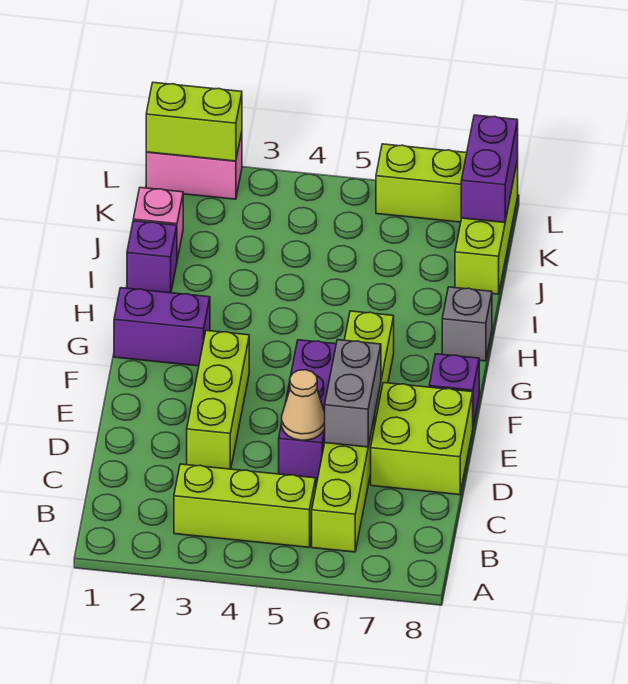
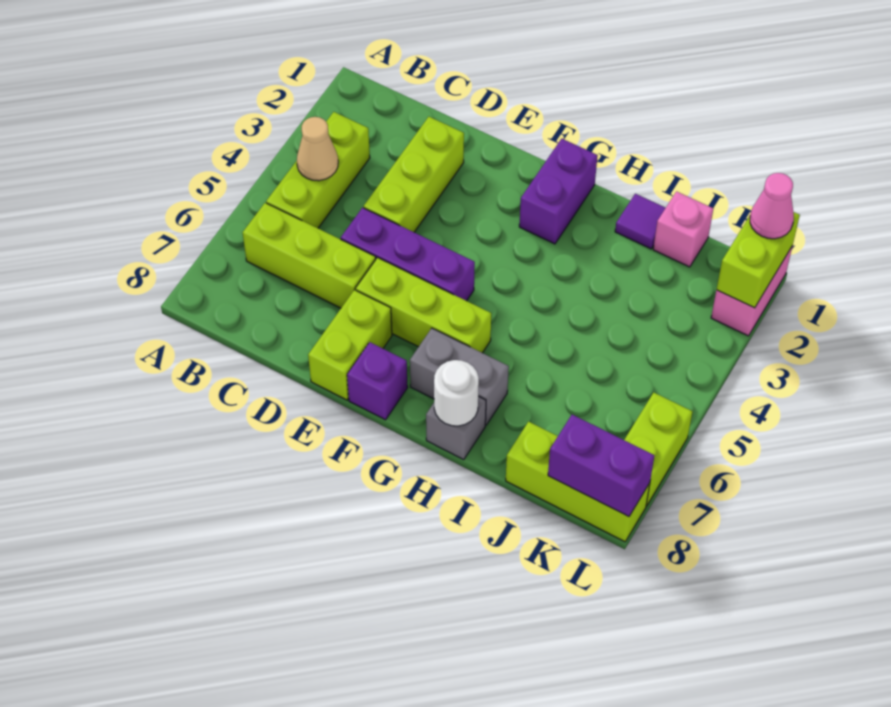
lime brick D3:F3 level 1 -> lime brick D2:D4 level 1
tan cone D5 level 2 -> tan cone B4 level 2
grey brick D6:E6 level 2 -> grey brick G7:H7 level 1
lime brick D7:E8 level 1 -> lime brick E7:E8 level 1
none -> white round brick H8 level 2
purple brick I1 level 1 -> purple tile I1 level 1
none -> pink cone L1 level 3

